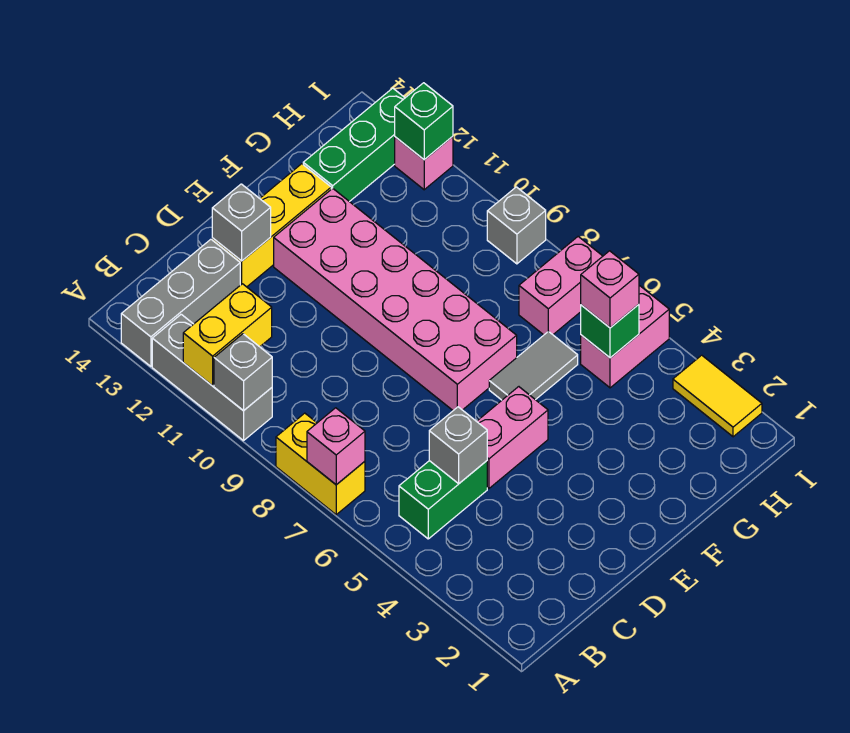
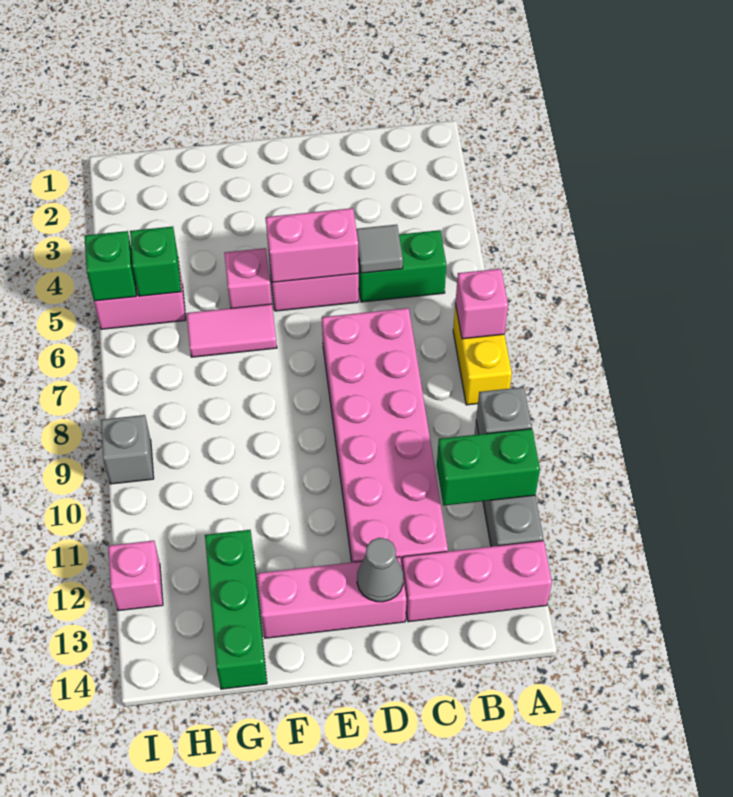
yellow brick A11:B11 level 2 -> green brick A11:B11 level 2
grey brick A13:C13 level 1 -> pink brick A13:C13 level 1
grey brick C5 level 2 -> grey tile C5 level 2
yellow brick D13:F13 level 1 -> pink brick D13:F13 level 1
grey brick D13 level 2 -> grey cone D13 level 2
pink brick E7:F12 level 1 -> pink brick C7:D12 level 1
grey tile F6:G6 level 1 -> pink tile F6:G6 level 1
green brick G13:I13 level 1 -> green brick G12:G14 level 1
pink brick H5 level 3 -> pink brick F5 level 1
pink brick H7:I7 level 1 -> pink brick D5:E5 level 2
yellow tile I2:I3 level 1 -> none
green brick I12 level 2 -> green brick I5 level 2

